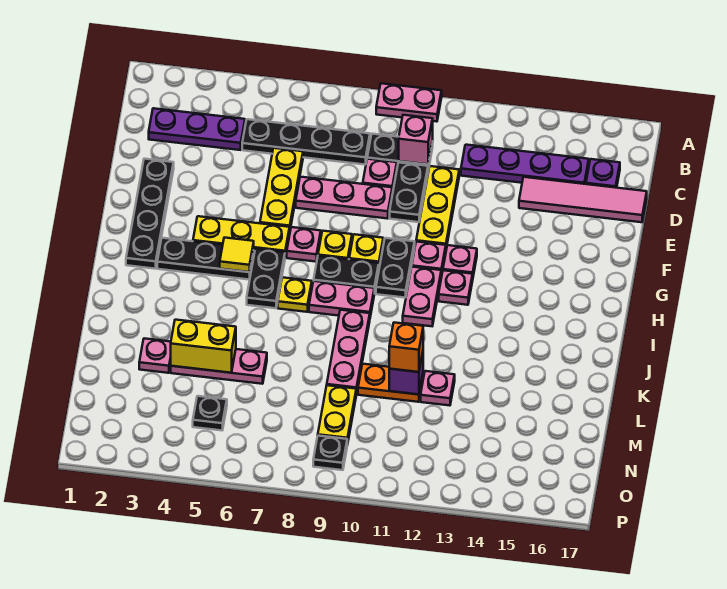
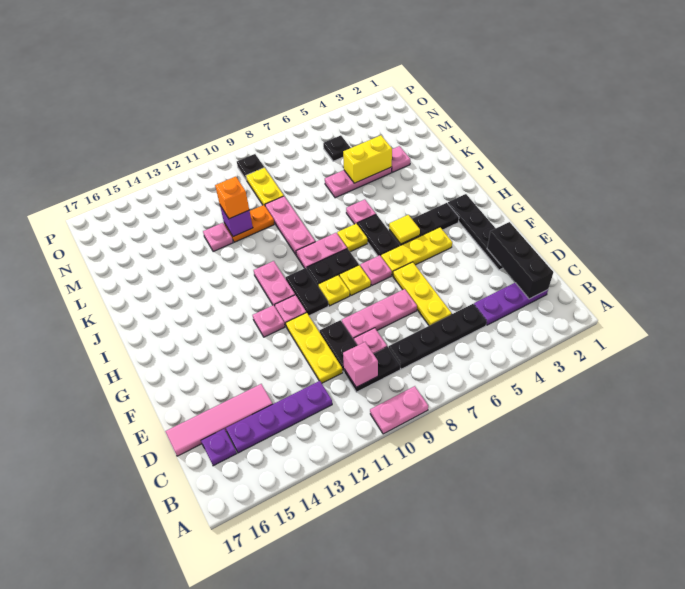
none -> black brick C2:E2 level 2
pink plate H12 level 1 -> pink plate J6 level 1

